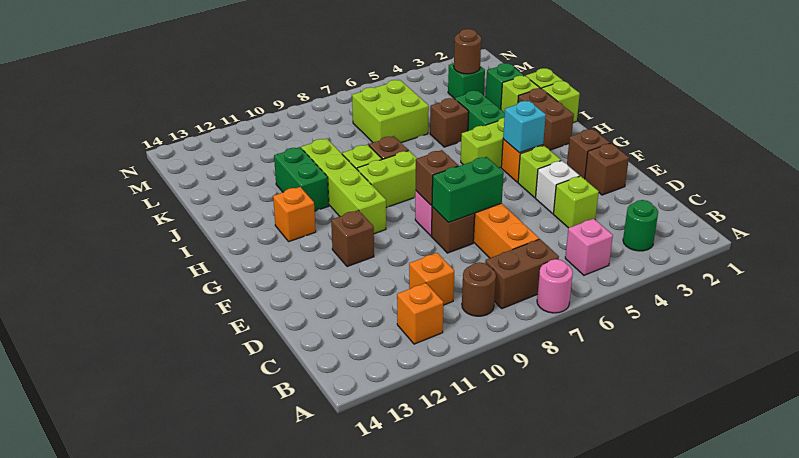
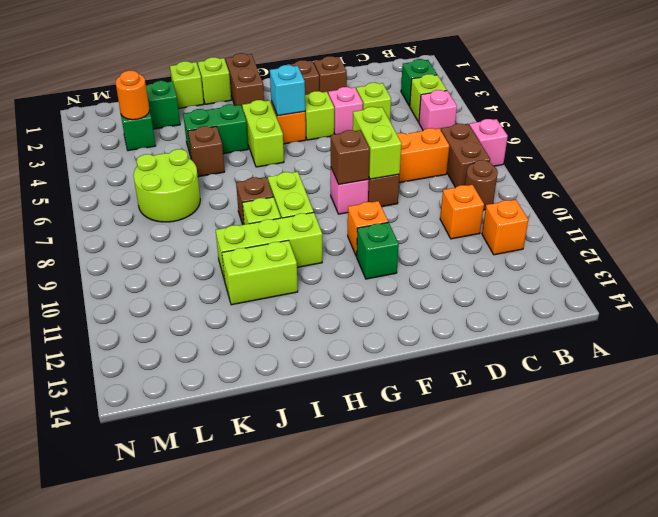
pink round brick A7 level 1 -> pink brick A7 level 1
green round brick B3 level 1 -> green brick B3 level 1
white brick E4 level 1 -> pink brick E4 level 1
green brick E7:E8 level 2 -> lime brick E7:E8 level 2
brown brick F11 level 1 -> green brick F11 level 1
lime brick G10:J10 level 1 -> lime brick H10:J10 level 1
brown brick H2:I2 level 1 -> brown brick H1:H2 level 1
orange brick H12 level 1 -> orange brick F10 level 1
green brick I11:J11 level 1 -> lime brick I11:J11 level 1
lime brick J2 level 1 -> lime brick B4 level 1
lime brick K6:L7 level 1 -> lime round brick K6:L7 level 1
brown round brick L3 level 2 -> orange round brick L3 level 2

